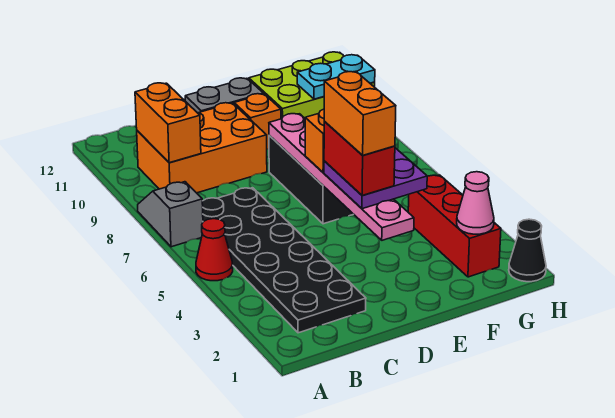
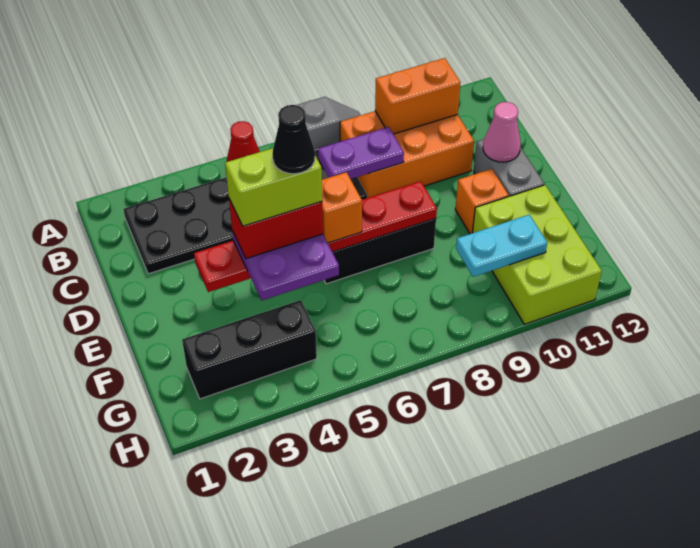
orange brick B9:D10 level 1 -> orange brick B8:C10 level 1
none -> purple plate C7:C8 level 2
pink plate E3:E8 level 2 -> red plate E3:E8 level 2
orange brick E4:E5 level 5 -> lime brick E4:E5 level 5
red brick G2:G4 level 1 -> black brick G2:G4 level 1
pink cone G2 level 2 -> pink cone D11 level 2
cyan plate G10:H10 level 2 -> cyan plate G9:G10 level 2
black cone H1 level 1 -> black cone E5 level 6

